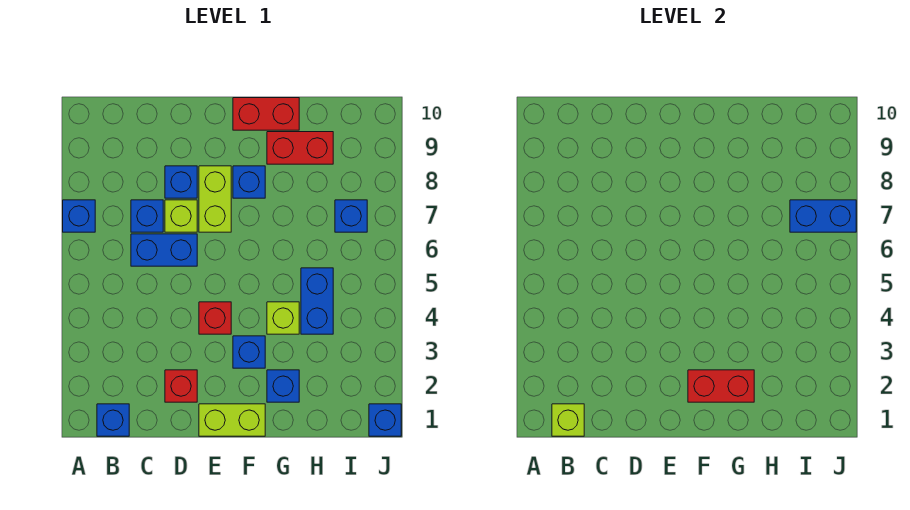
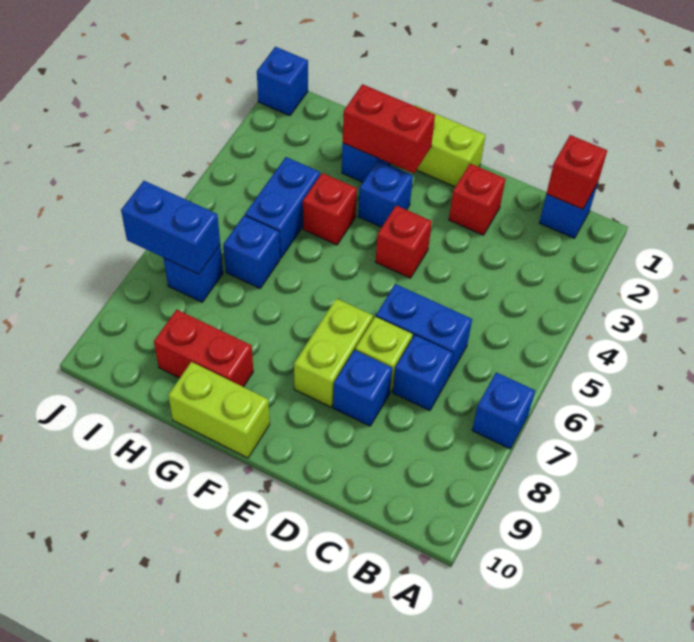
lime brick B1 level 2 -> red brick B1 level 2
blue brick F8 level 1 -> blue brick H6 level 1
red brick F10:G10 level 1 -> lime brick F10:G10 level 1
lime brick G4 level 1 -> red brick G4 level 1

